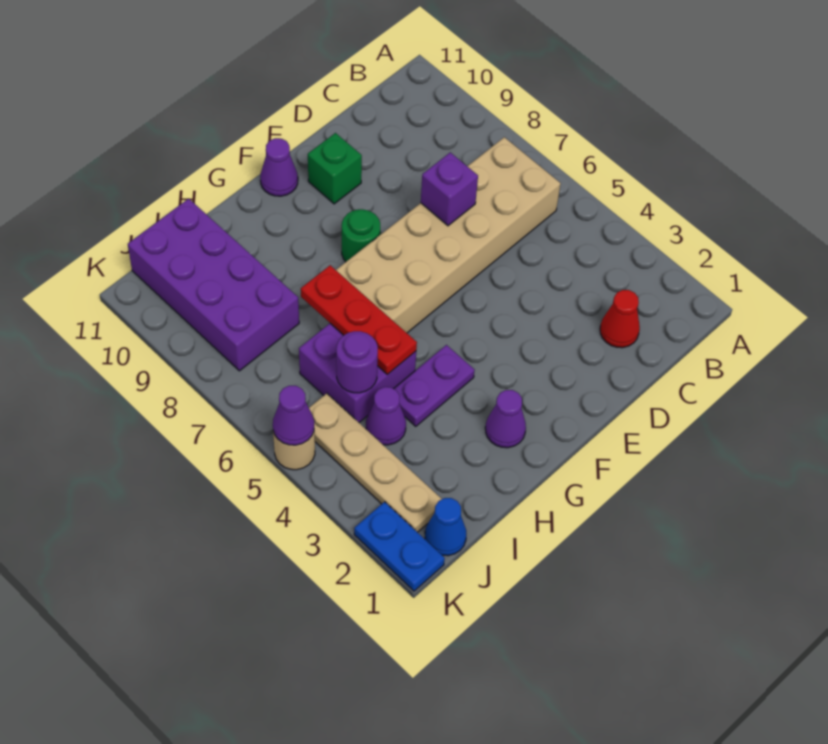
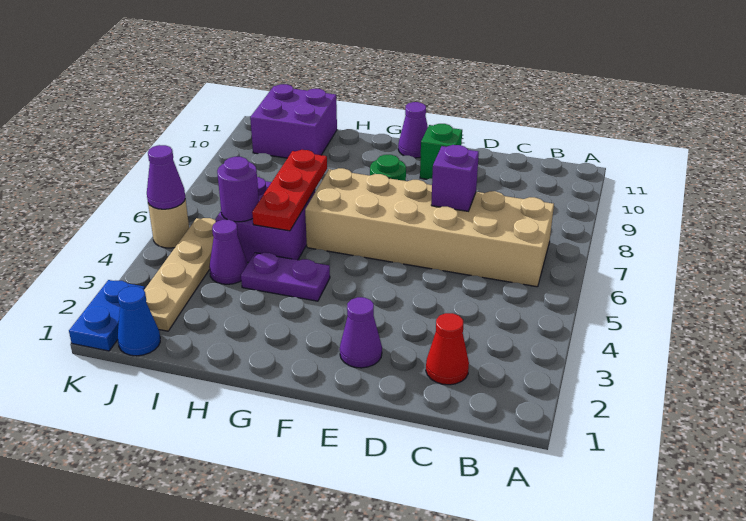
purple cone G2 level 1 -> purple cone E2 level 1
purple brick I8:J11 level 1 -> purple brick I10:J11 level 1

